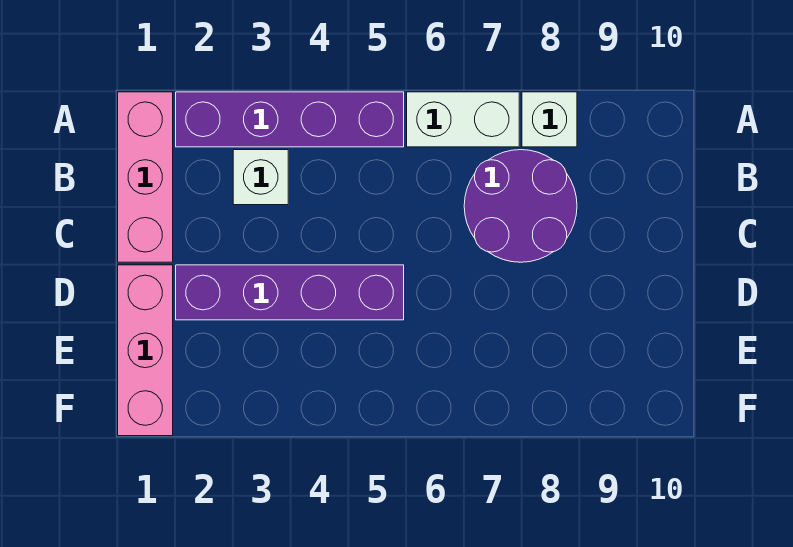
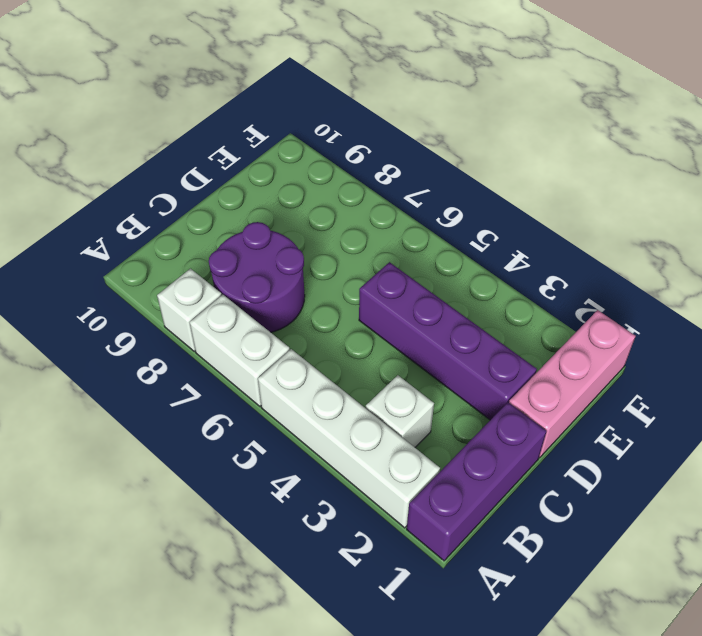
pink brick A1:C1 level 1 -> purple brick A1:C1 level 1
purple brick A2:A5 level 1 -> white brick A2:A5 level 1

